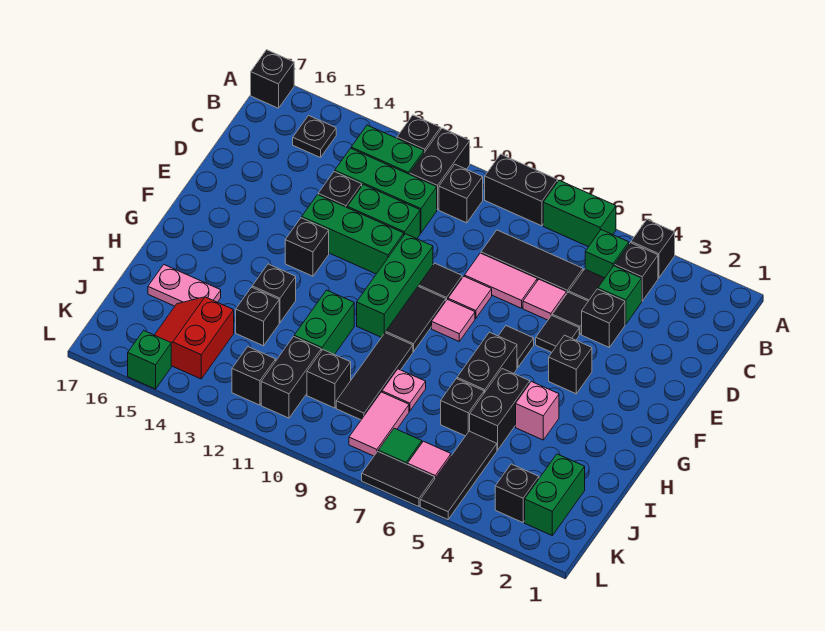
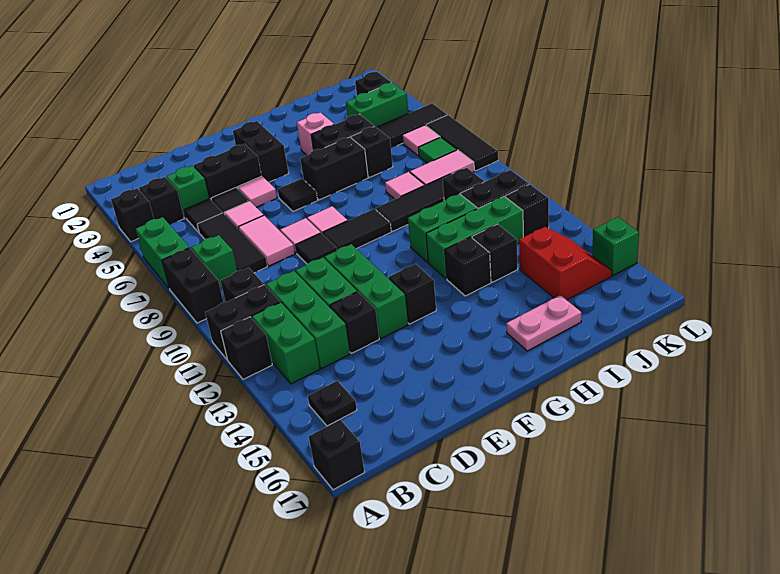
green brick B5 level 1 -> green brick B8 level 1
black brick D4 level 1 -> black brick D4:E4 level 1
black tile E5 level 1 -> pink tile E5 level 1
green brick E10:G10 level 1 -> green brick H12:J12 level 1
black brick F4 level 1 -> black brick F3:F4 level 1
pink plate I8 level 1 -> pink tile I8 level 1
pink plate I15:I16 level 1 -> pink plate H16:I16 level 1
green brick J2:K2 level 1 -> green brick J4:K4 level 1
red slope J14:K15 level 1 top 14 -> red slope J14:K15 level 1 top J
black tile L6:L7 level 1 -> black tile L6:L8 level 1

